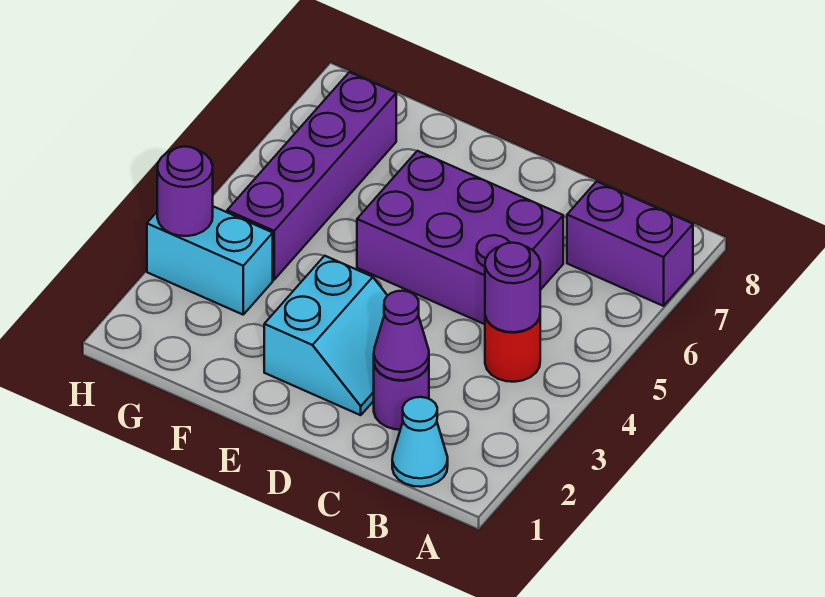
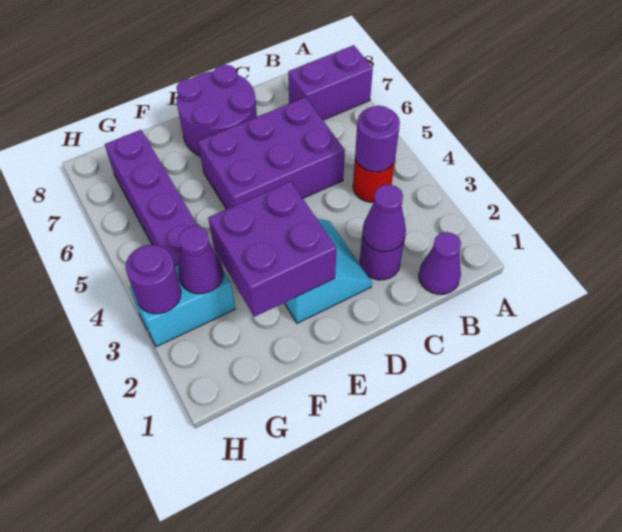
cyan cone B1 level 1 -> purple cone B1 level 1
none -> purple round brick D7:E8 level 1
none -> purple brick E2:F3 level 2
none -> purple cone G3 level 2

